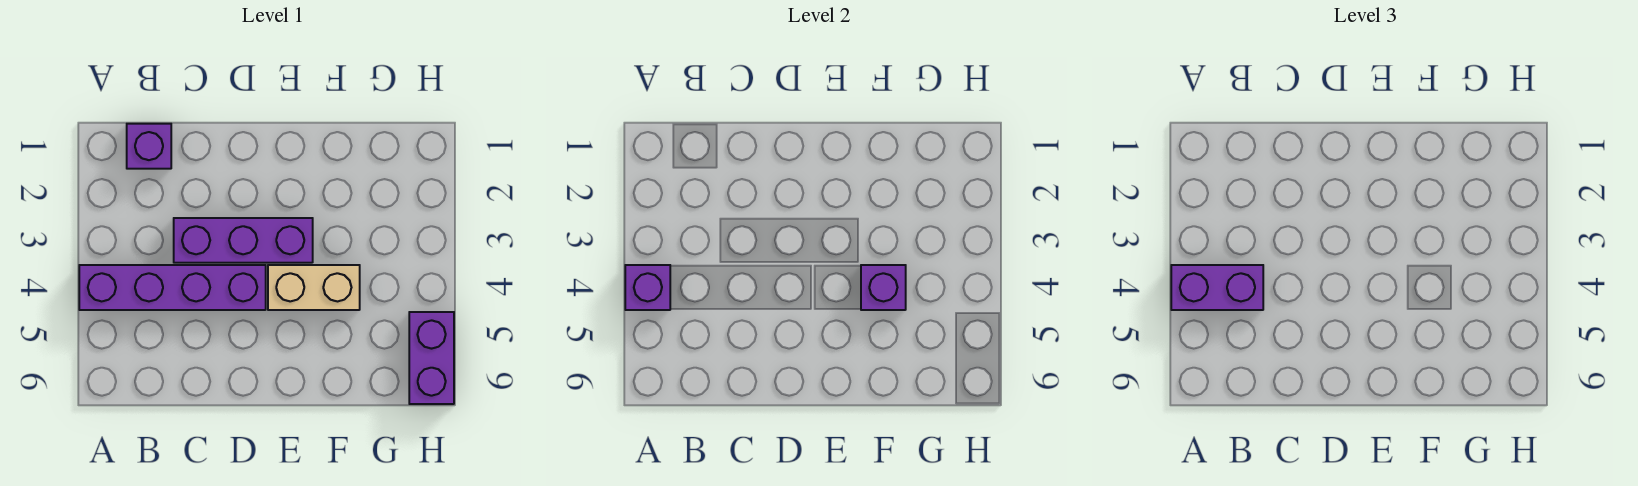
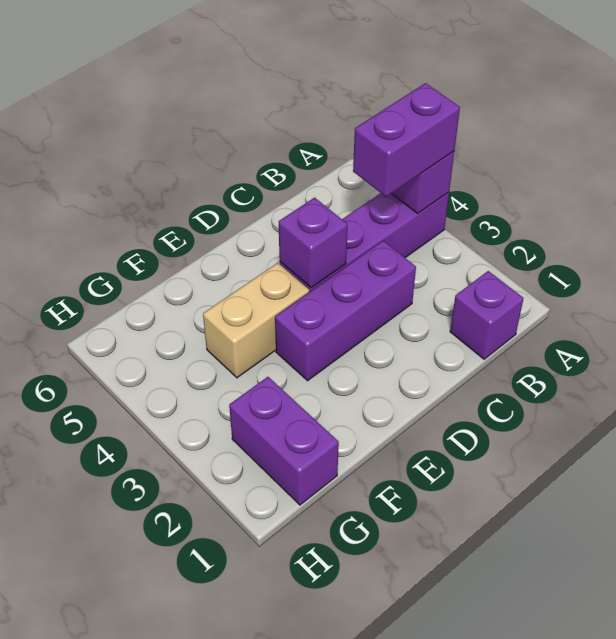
purple brick F4 level 2 -> purple brick D4 level 2
purple brick H5:H6 level 1 -> purple brick G1:G2 level 1

